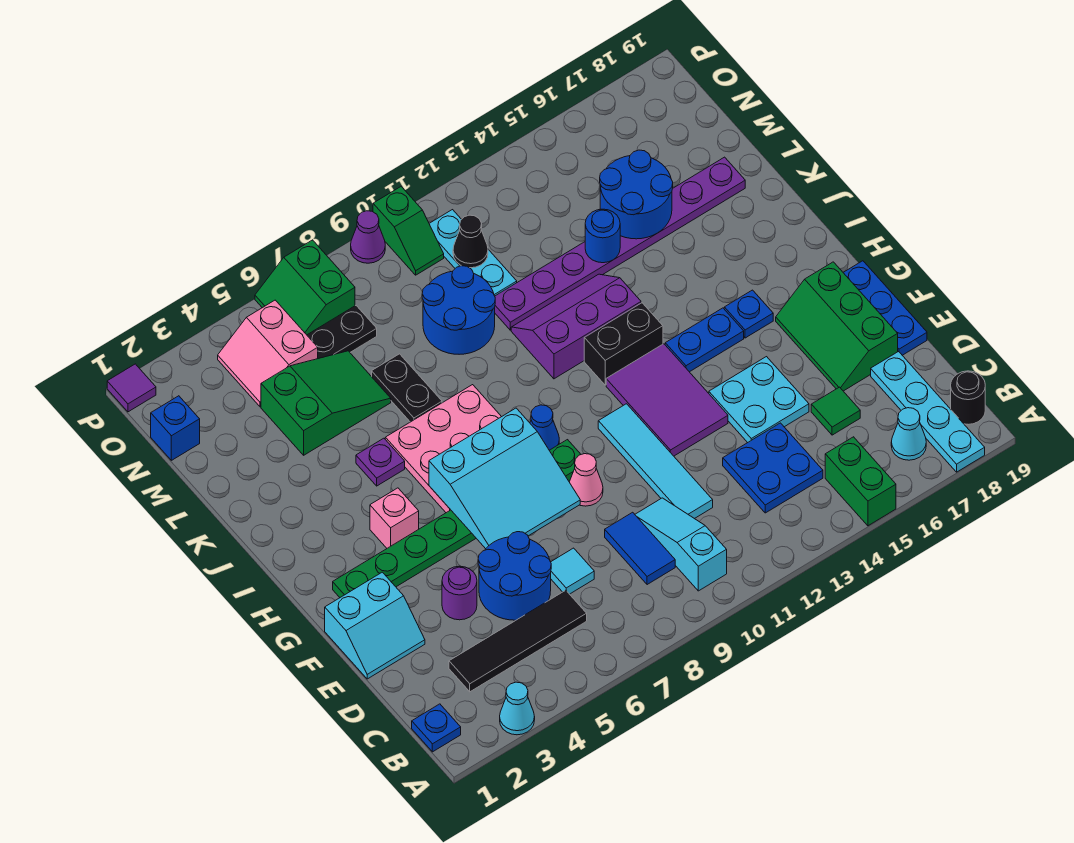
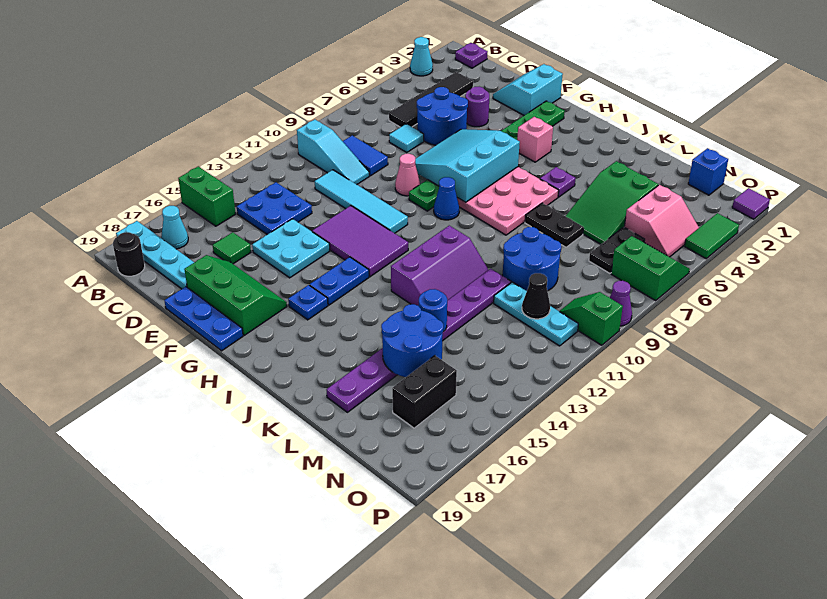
blue plate B1 level 1 -> purple plate B1 level 1
black brick I12:I13 level 1 -> black brick N16:N17 level 1
pink slope N4:O5 level 1 top 5 -> pink slope N4:O5 level 1 top N
none -> green tile P3:P4 level 1

